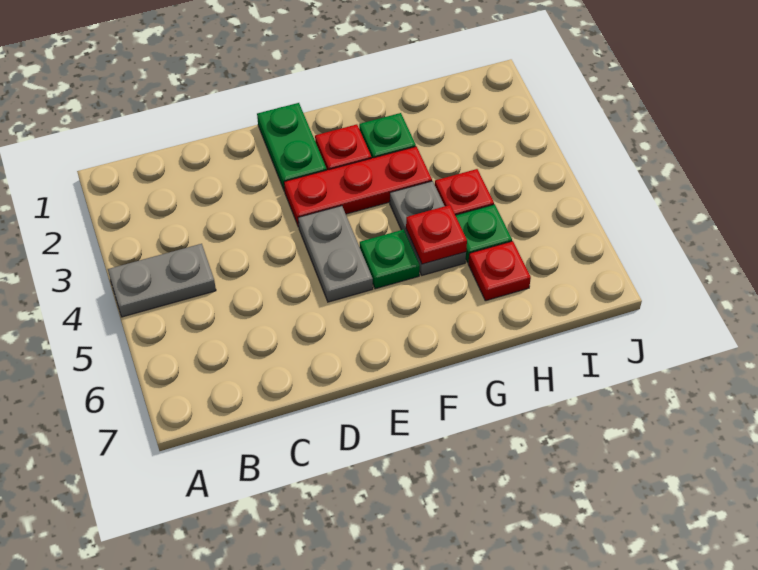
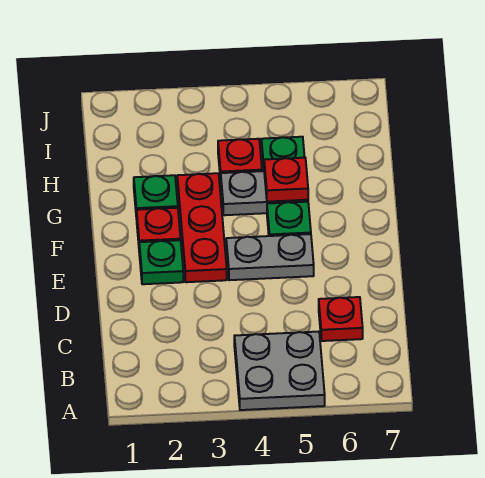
grey plate A4:B4 level 1 -> grey plate A4:B5 level 1
green plate E1:E2 level 1 -> green plate E2 level 1
red plate H6 level 1 -> red plate C6 level 1

